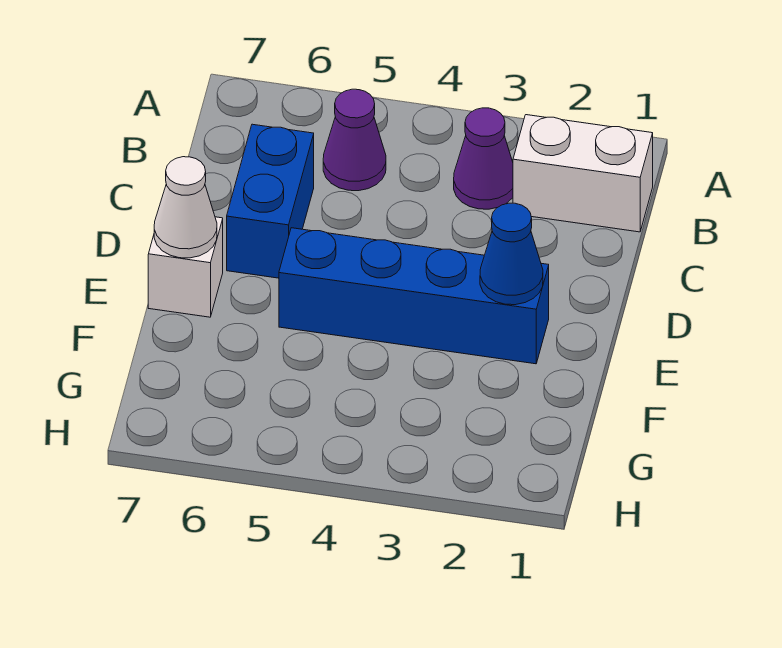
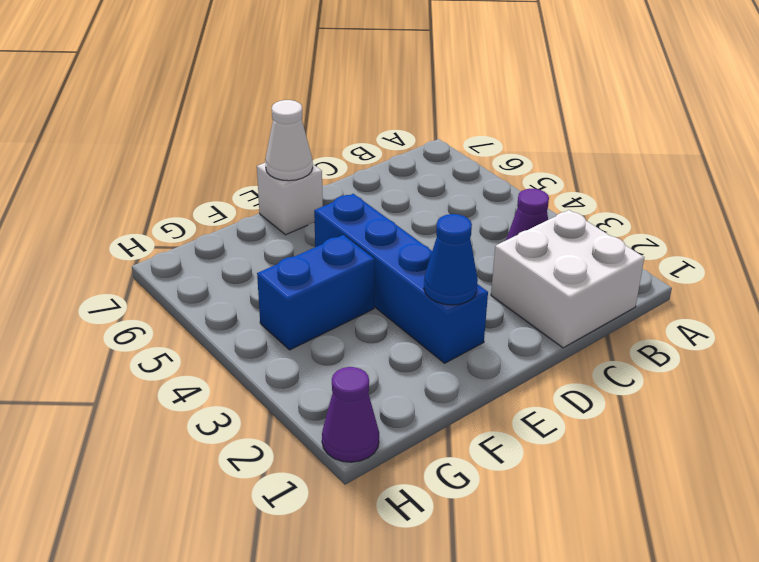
white brick B1:B2 level 1 -> white brick B1:C2 level 1
purple cone B5 level 1 -> purple cone H1 level 1
blue brick C6:D6 level 1 -> blue brick F4:G4 level 1

